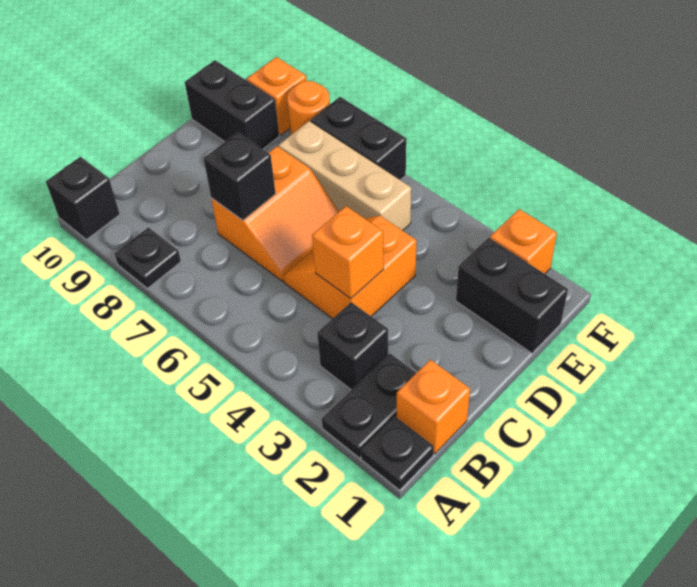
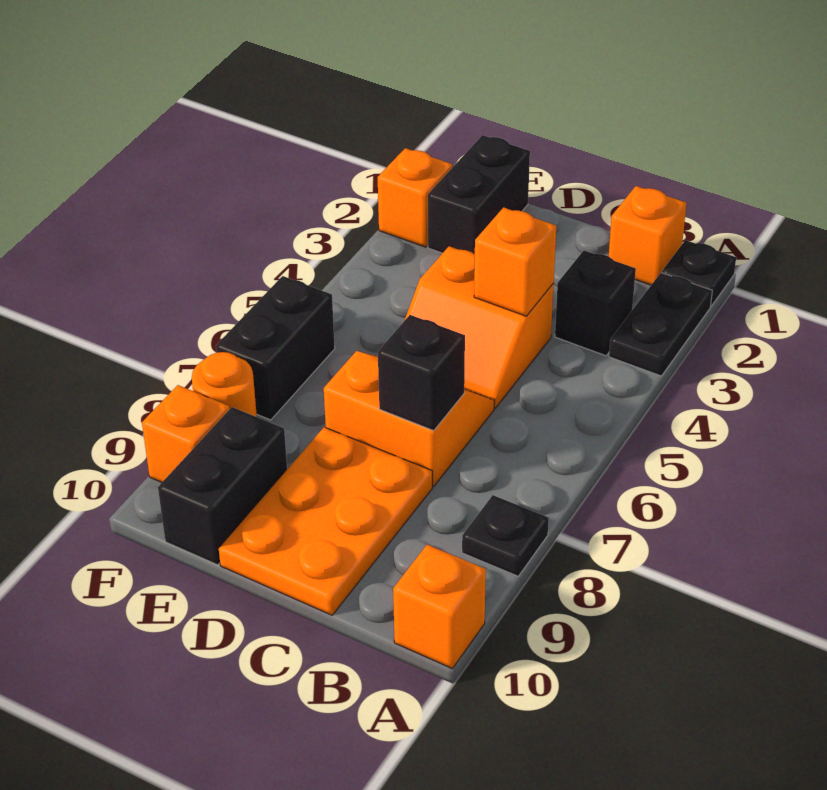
black plate A2:B2 level 1 -> black plate A2:A3 level 1
black brick A10 level 1 -> orange brick A10 level 1
none -> orange plate C8:D10 level 1
tan brick E5:E7 level 1 -> none

